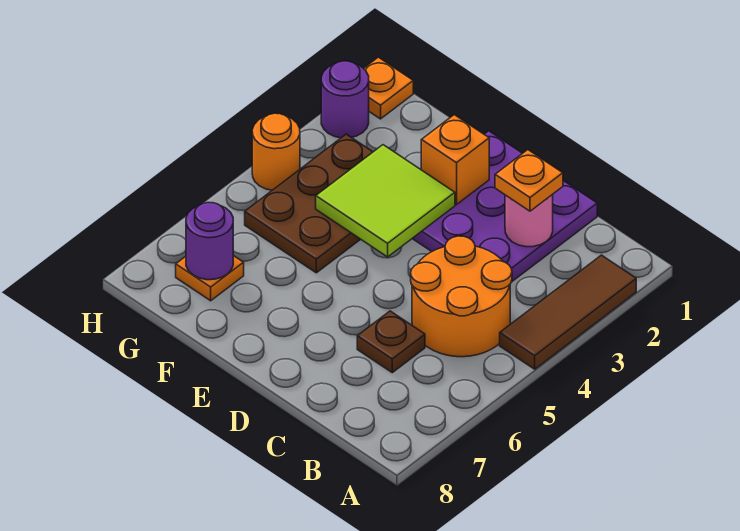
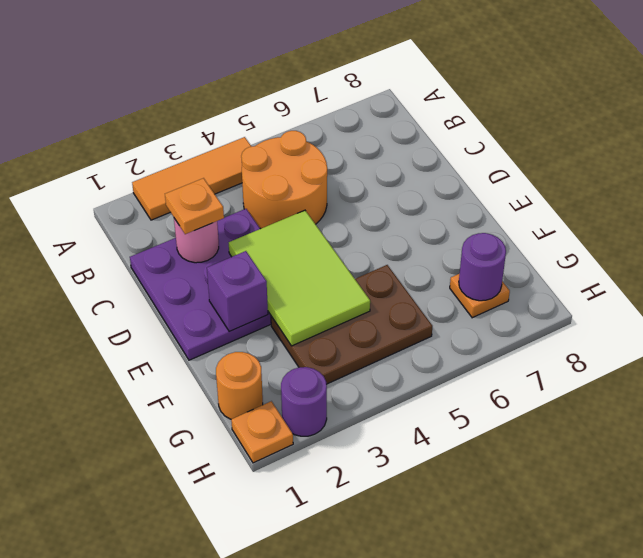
brown tile A2:A4 level 1 -> orange tile A2:A4 level 1
brown plate C6 level 1 -> none
orange brick E2 level 2 -> purple brick E2 level 2
lime tile E3:F4 level 2 -> lime tile D3:F4 level 2
orange round brick H4 level 1 -> orange round brick G1 level 1

